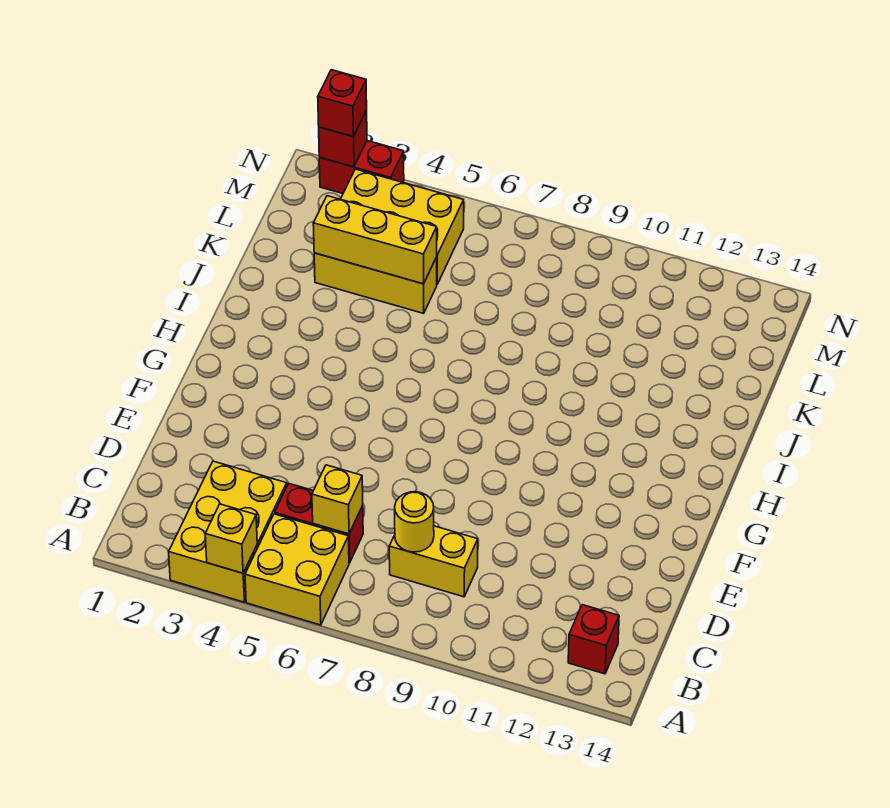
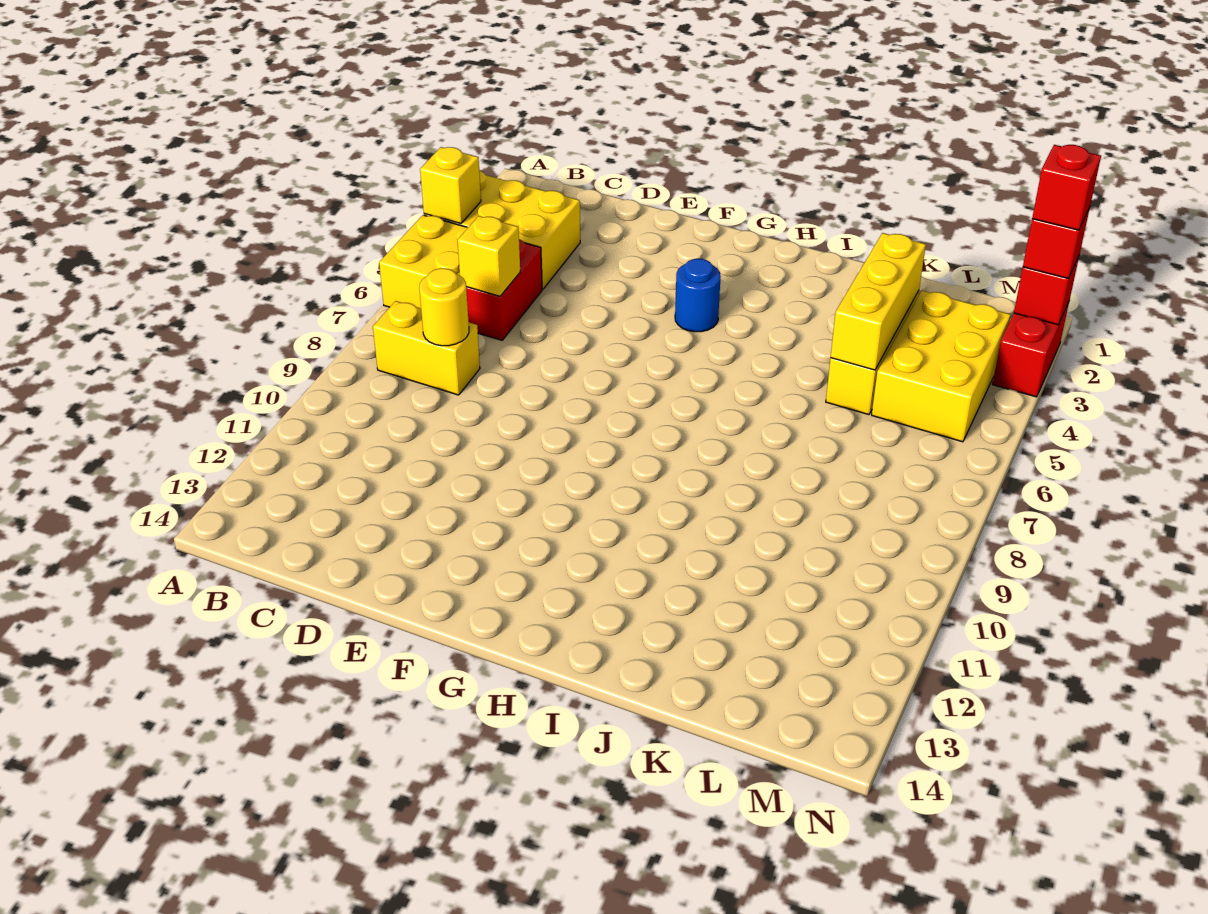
red brick B13 level 1 -> red brick N2 level 4
yellow brick C8:C9 level 1 -> yellow brick B8:C8 level 1
none -> blue round brick G4 level 1

